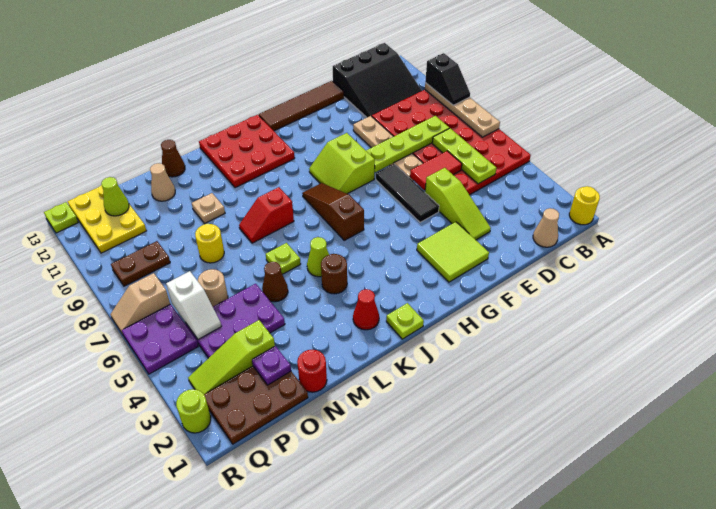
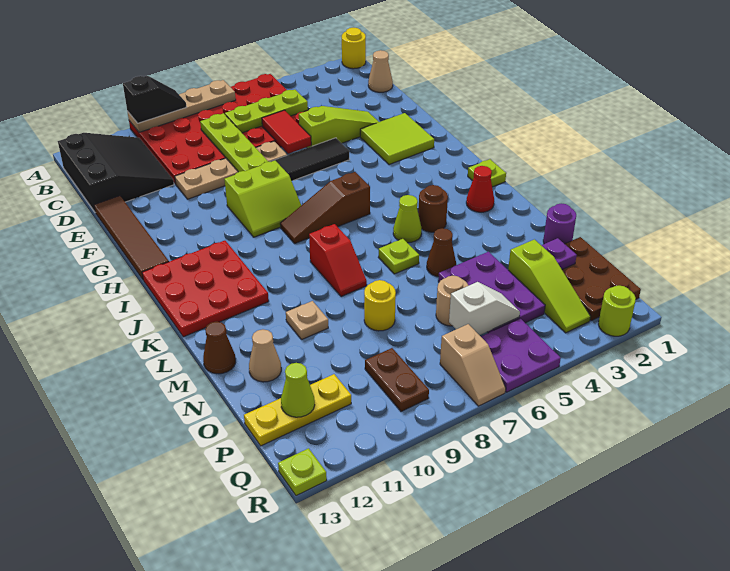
red round brick N1 level 1 -> purple round brick N1 level 1
yellow plate P11:Q13 level 1 -> yellow plate P11:P13 level 1

